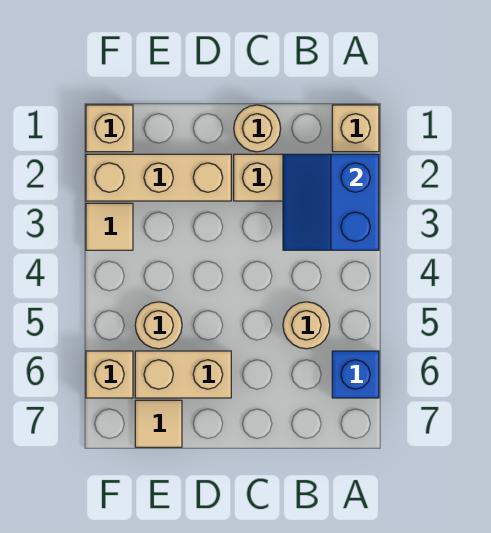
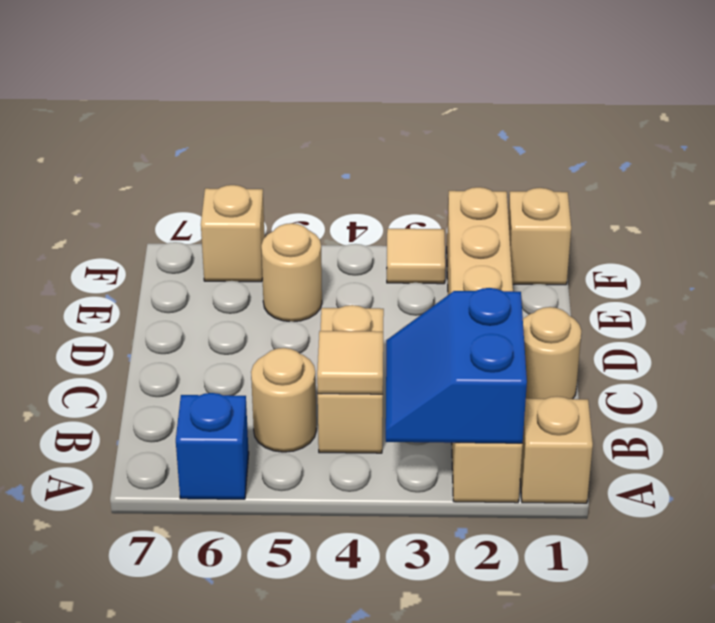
blue slope A2:B3 level 2 top A -> blue slope A2:B3 level 2 top 2
tan brick D6:E6 level 1 -> tan brick B4:C4 level 1
tan tile E7 level 1 -> tan tile B4 level 2

